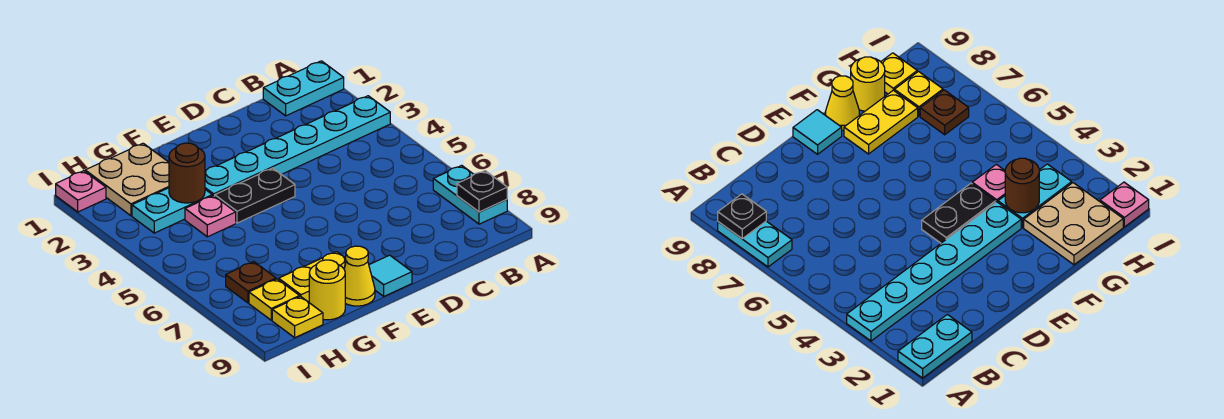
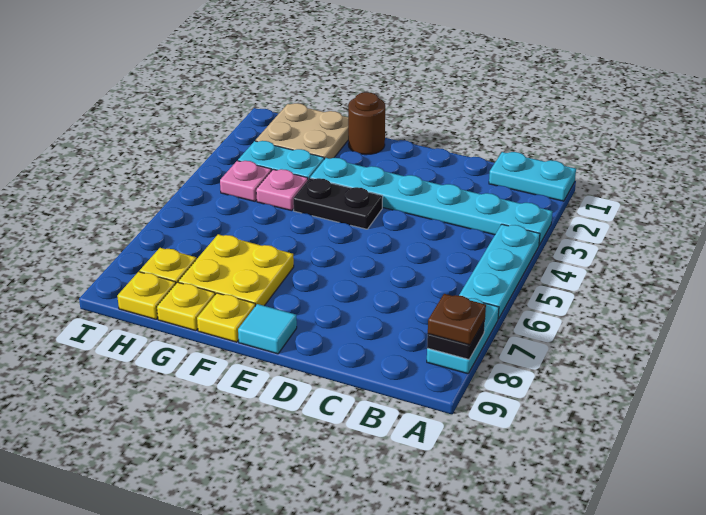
none -> cyan plate A4:A6 level 1
yellow plate F8:G8 level 1 -> yellow plate F7:G8 level 1
yellow cone F9 level 1 -> yellow plate F9 level 1
brown round brick G3 level 2 -> brown round brick F1 level 1
yellow round brick G9 level 1 -> yellow plate G9 level 1
brown plate H7 level 1 -> brown plate A8 level 3
pink plate I1 level 1 -> pink plate H4 level 1

